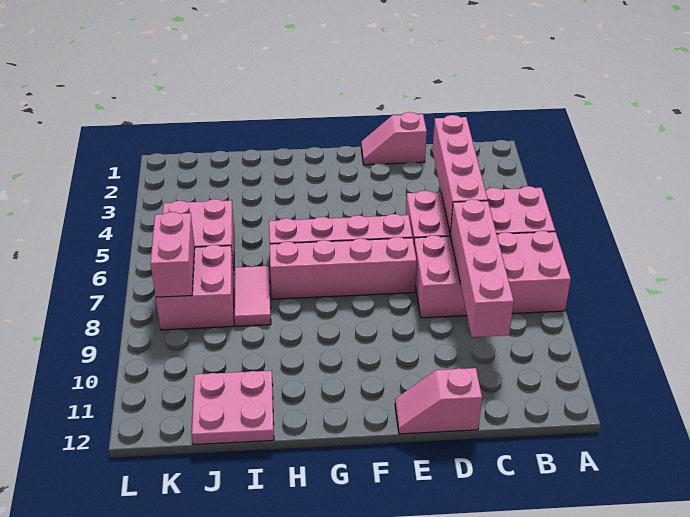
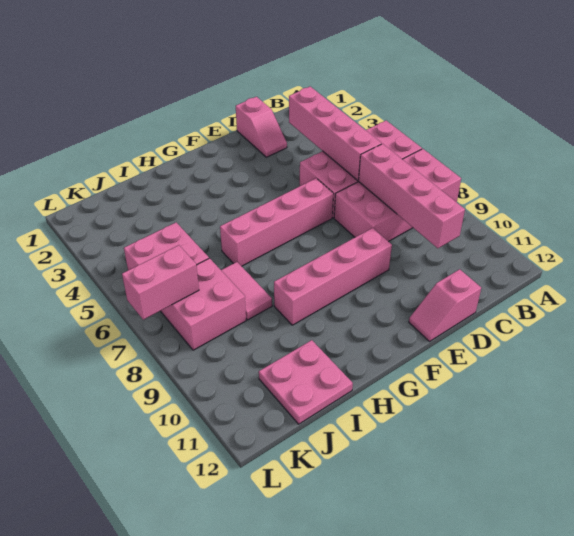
pink slope D1:E1 level 1 top D -> pink slope D1:D2 level 1 top 1
pink brick E7:H7 level 1 -> pink brick E9:H9 level 1
pink brick K7:K8 level 2 -> pink brick K7:L7 level 2

